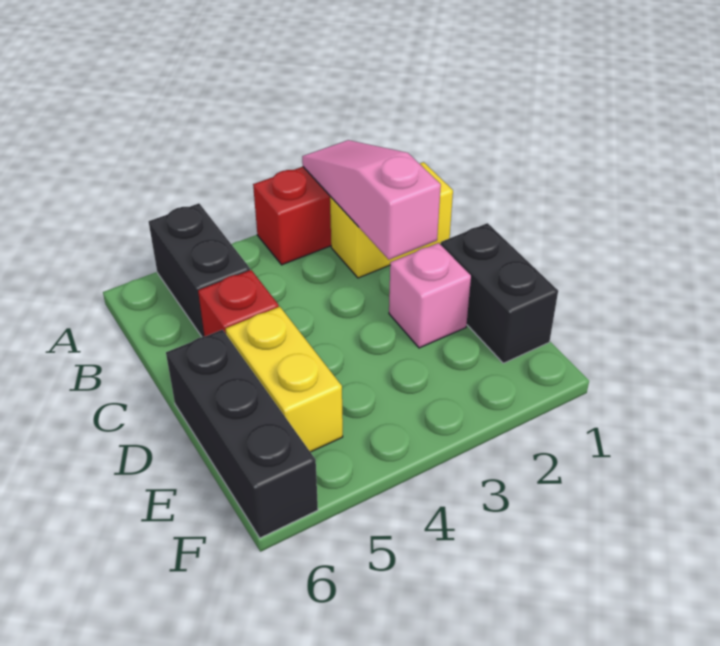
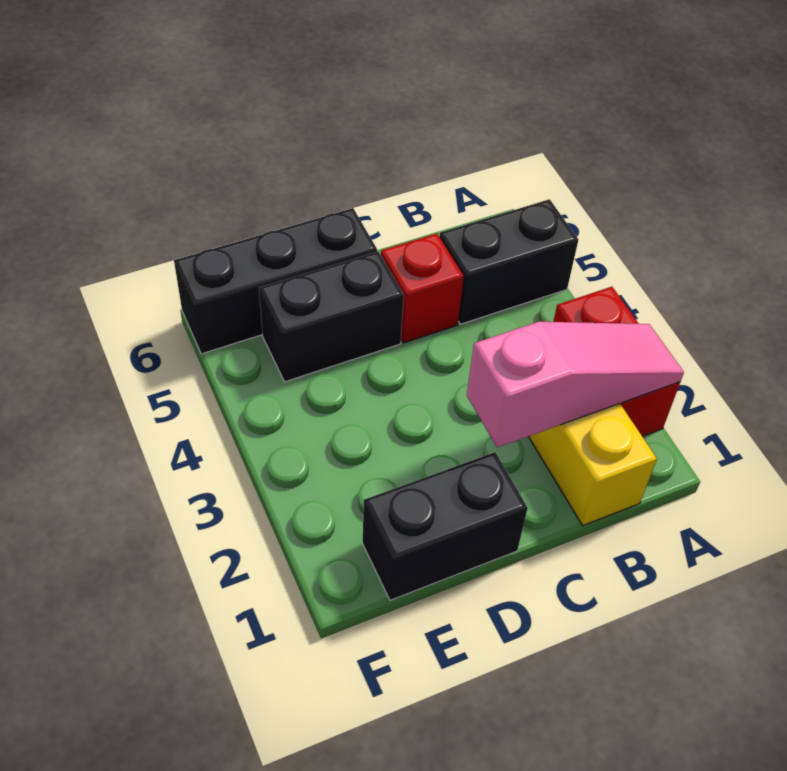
pink brick D2 level 1 -> none
yellow brick D5:E5 level 1 -> black brick D5:E5 level 1

